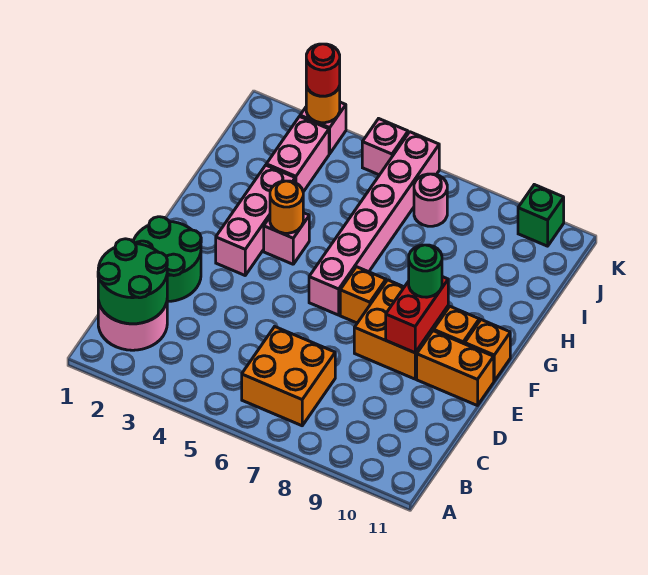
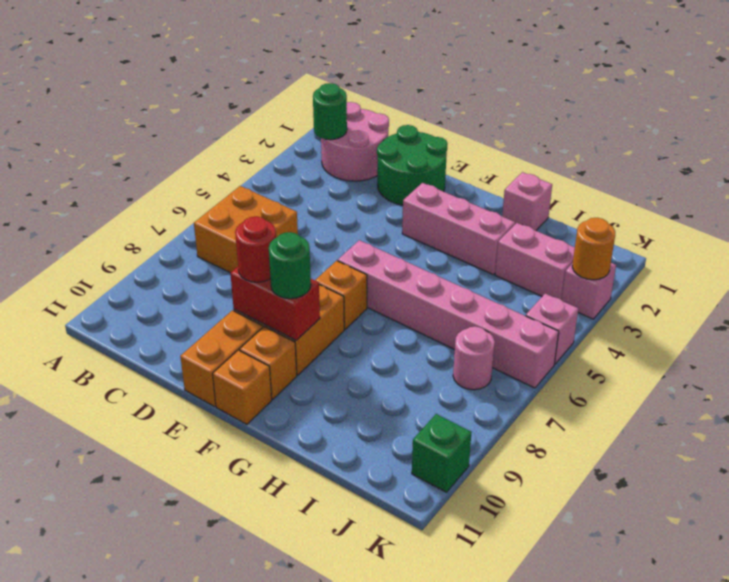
green round brick B1:C2 level 2 -> green round brick B2 level 2
pink brick G4 level 1 -> pink brick H1 level 1
orange round brick G4 level 2 -> none
red round brick K3 level 3 -> red round brick E9 level 3

